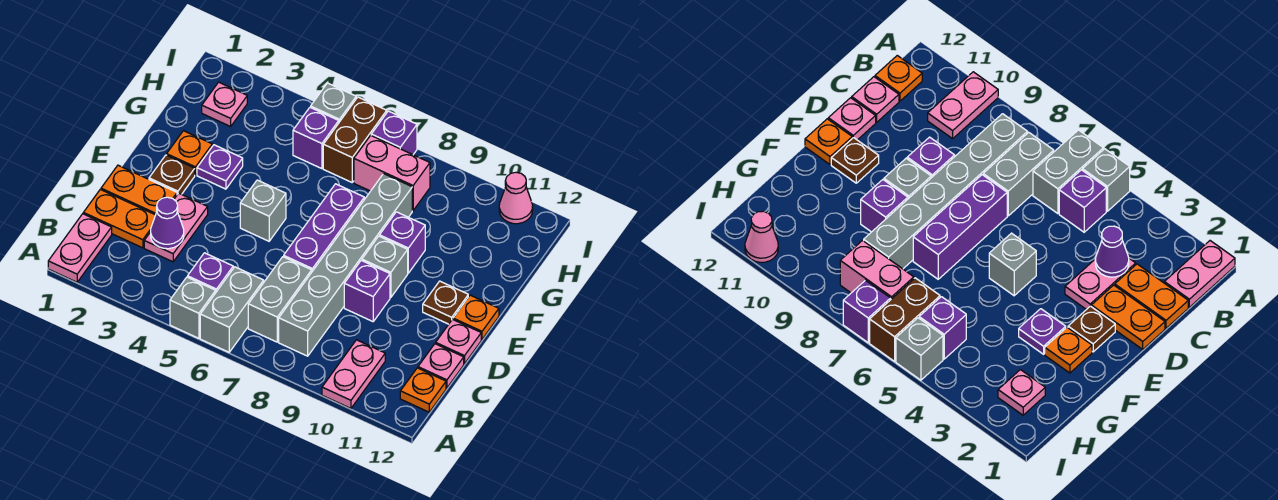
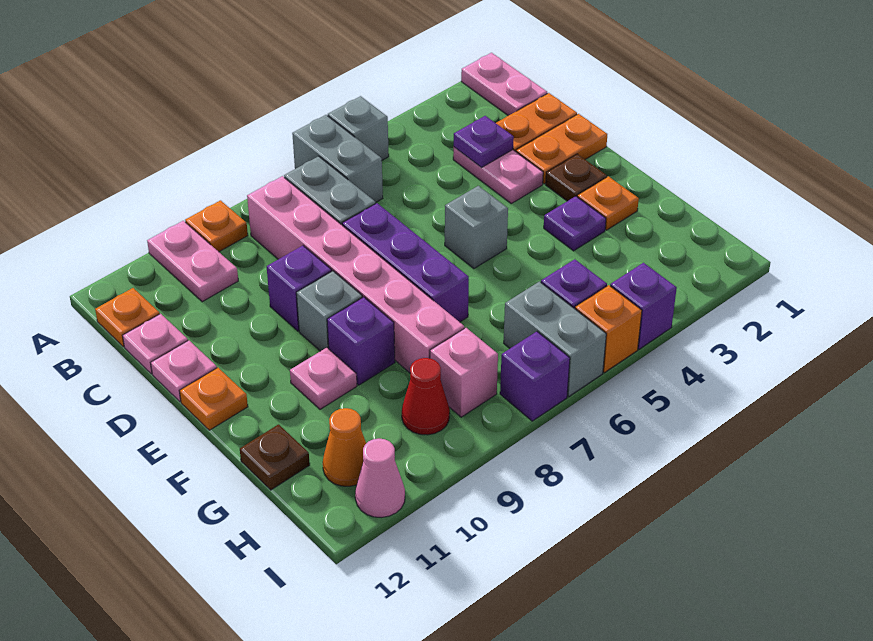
none -> orange plate A9 level 1
purple brick B5 level 1 -> purple brick I4 level 1
grey brick B8:G8 level 1 -> pink brick B8:G8 level 1
purple cone C3 level 2 -> purple plate C3 level 2
brown plate E11 level 1 -> brown plate G12 level 1
pink plate H2 level 1 -> pink plate F10 level 1
brown brick H6:I6 level 1 -> grey brick H6:I6 level 1
pink brick H7:H8 level 1 -> pink brick H8 level 1
none -> red cone H9 level 1
none -> orange cone H11 level 1
grey brick I5 level 1 -> orange brick I5 level 1

